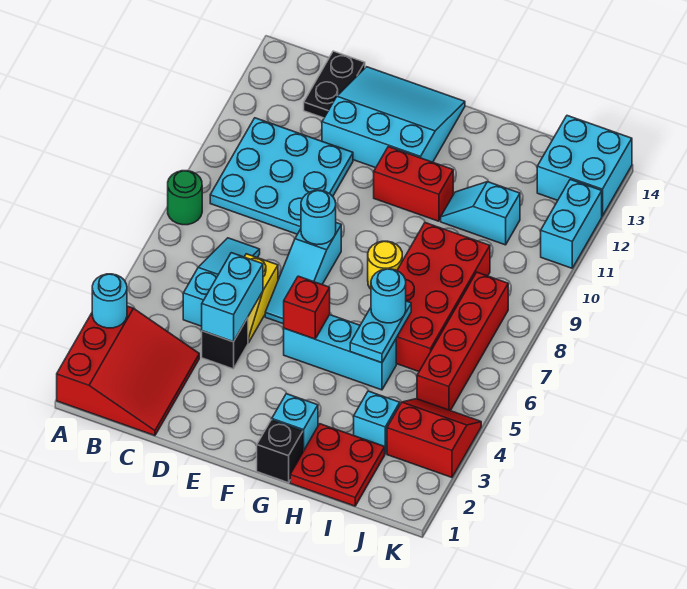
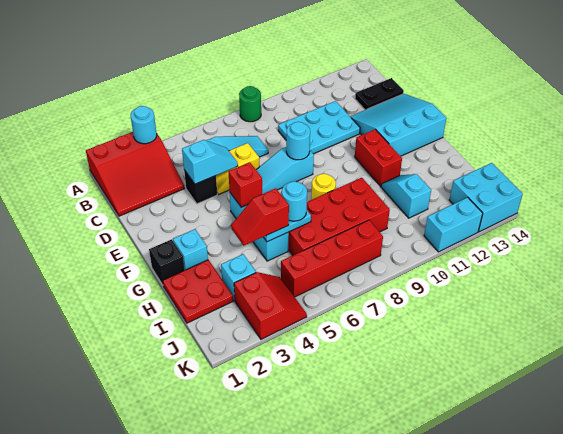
cyan plate B9:D11 level 1 -> cyan plate C9:D11 level 1
cyan brick D4:D5 level 2 -> cyan slope D4:D5 level 2 top 4
cyan slope D12:F14 level 1 top 12 -> cyan slope D12:F14 level 1 top F
none -> red slope H4:H5 level 3 top 5

